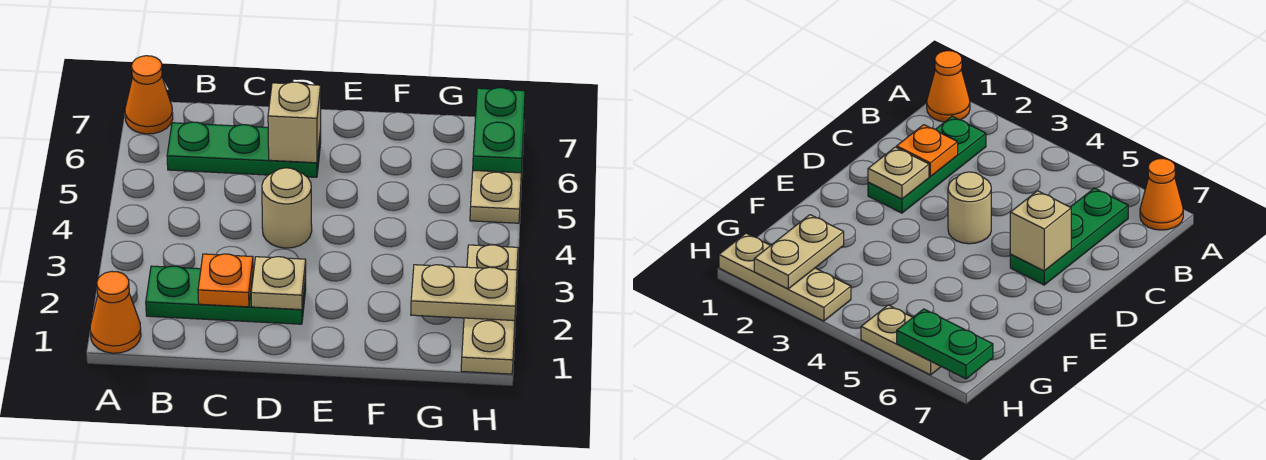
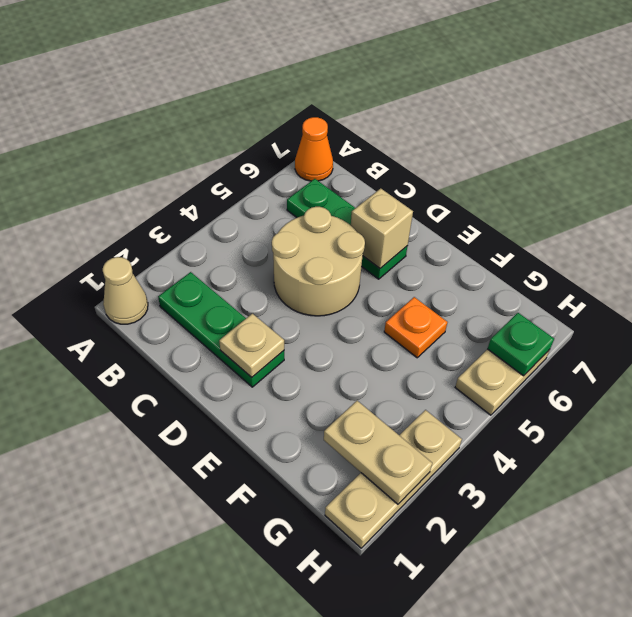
orange cone A1 level 1 -> tan cone A1 level 1
orange plate C2 level 2 -> orange plate F5 level 1
tan round brick D4 level 1 -> tan round brick C4:D5 level 1
green plate H6:H7 level 2 -> green plate H6 level 2

